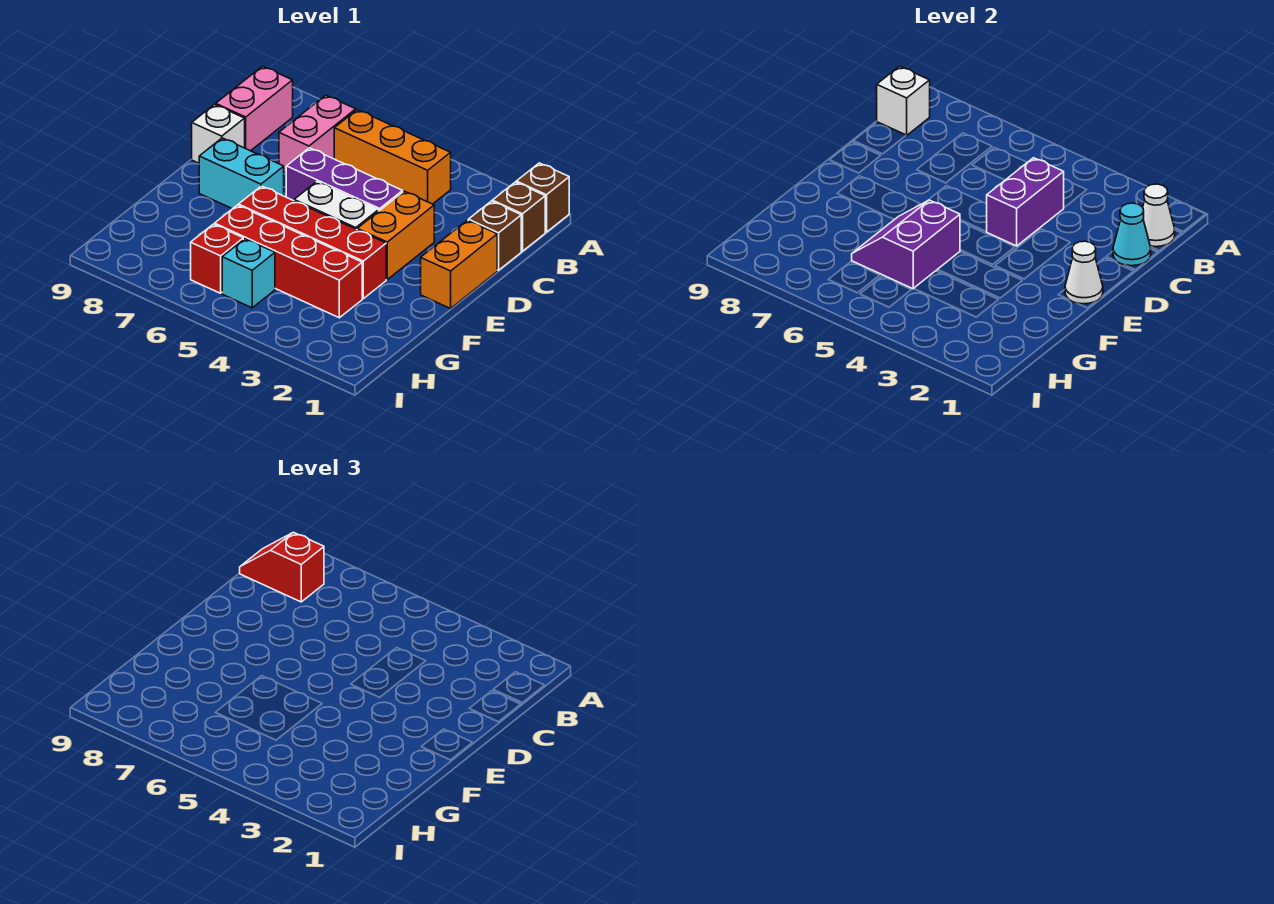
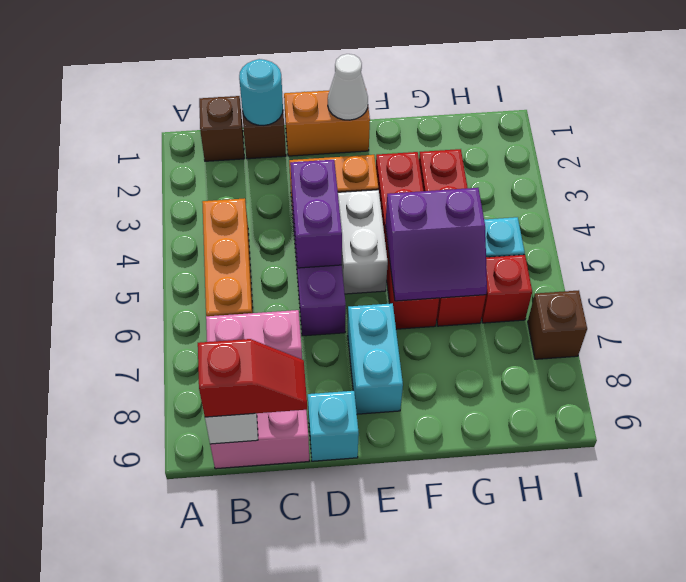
brown brick A1 level 1 -> brown brick I7 level 1
white cone B1 level 2 -> none
red slope B8:B9 level 3 top 8 -> red slope B9:C9 level 3 top B
cyan cone C1 level 2 -> cyan round brick C1 level 2
purple brick C4:D4 level 2 -> purple brick D4:D5 level 2
white brick D9 level 1 -> cyan brick D9 level 1

